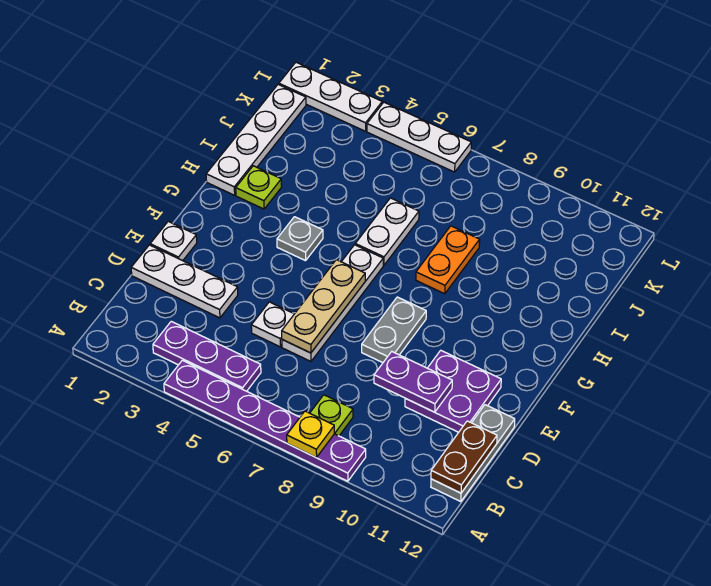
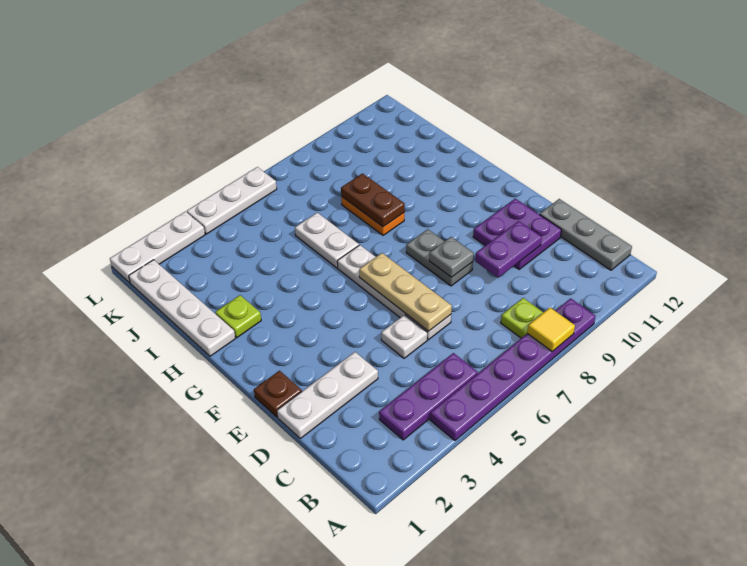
yellow plate A8 level 2 -> yellow tile A8 level 2
brown plate B12:C12 level 2 -> brown plate H8:I8 level 2
white plate E1 level 1 -> brown plate E1 level 1
grey plate G4 level 1 -> grey plate E8 level 2

